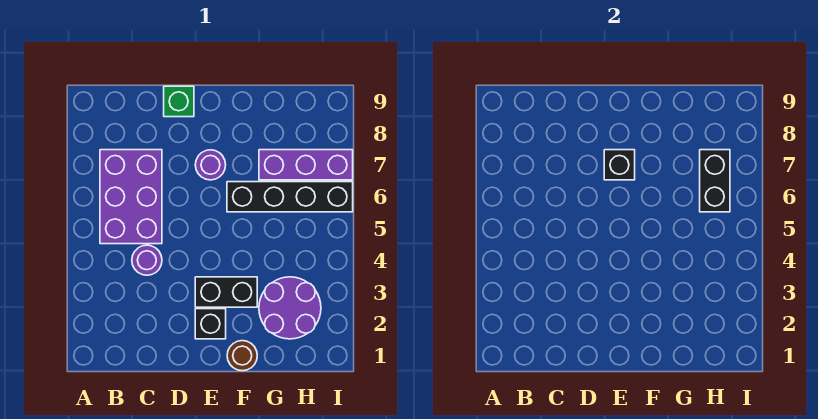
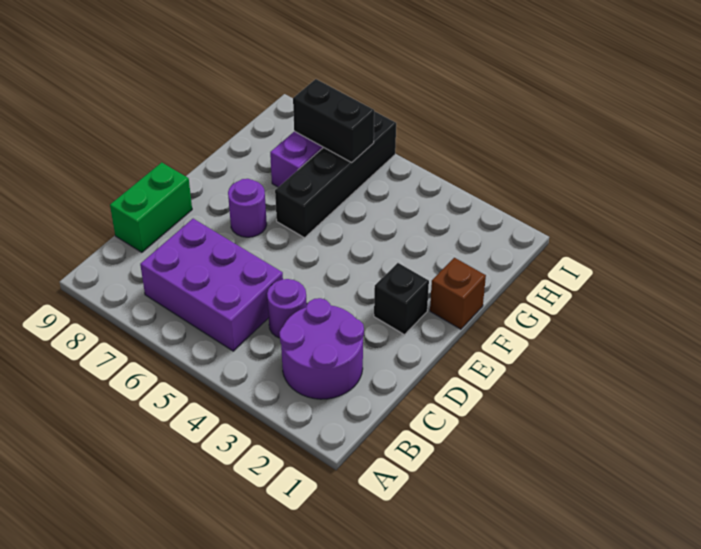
green brick D9 level 1 -> green brick C9:D9 level 1
black brick E3:F3 level 1 -> none
black brick E7 level 2 -> none
brown round brick F1 level 1 -> brown brick F1 level 1
purple round brick G2:H3 level 1 -> purple round brick B2:C3 level 1

